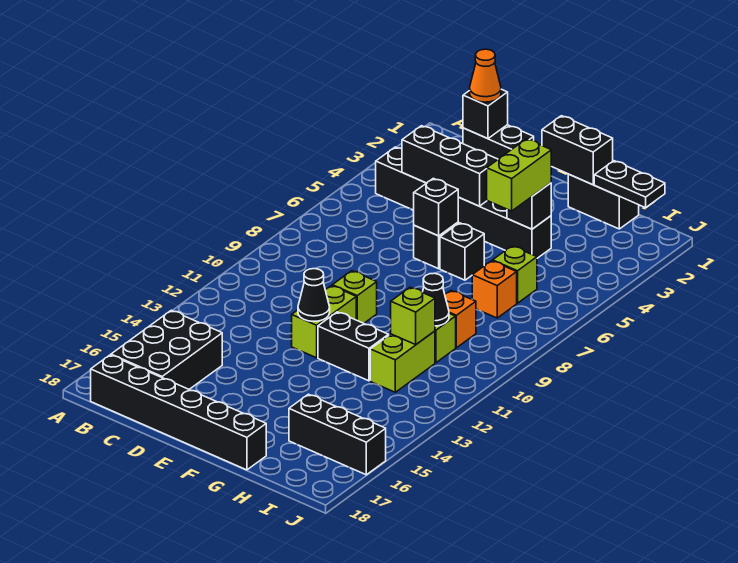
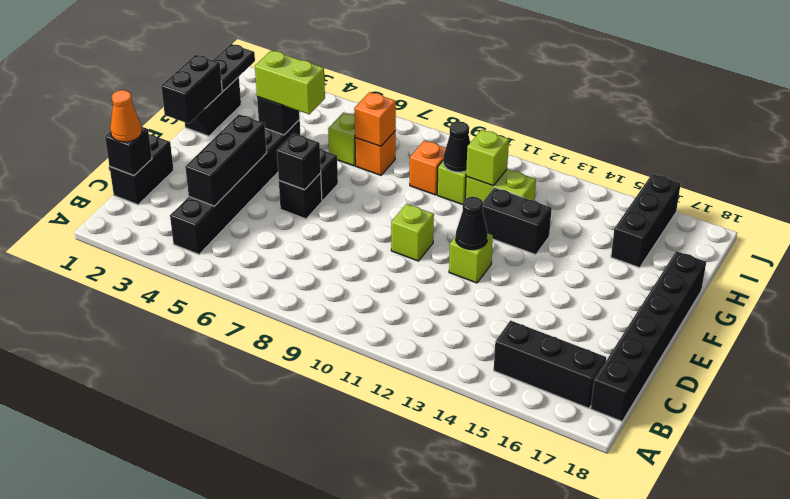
black brick B15:C17 level 1 -> black brick B15:B17 level 1
lime brick E11:E12 level 1 -> lime brick E12 level 1
black brick F12:G12 level 1 -> black brick G12:G13 level 1
none -> orange brick H7 level 2

